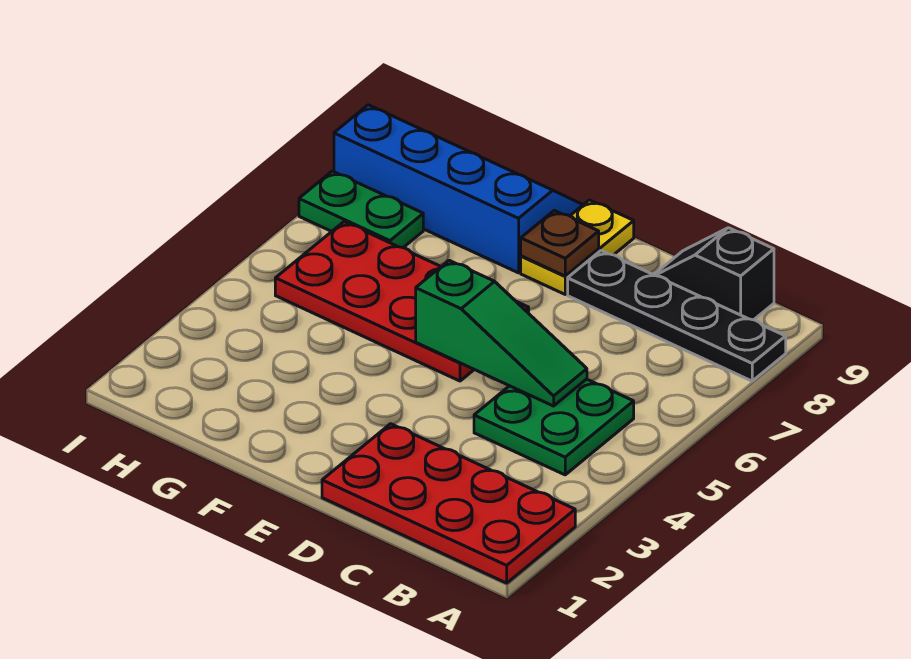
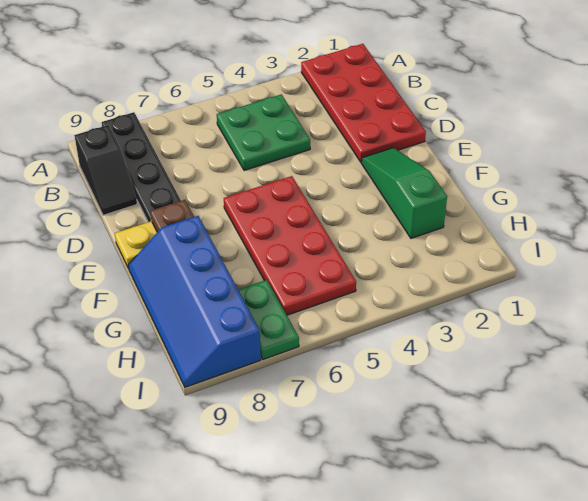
green slope C5:E5 level 2 top E -> green slope E2:G2 level 1 top G

